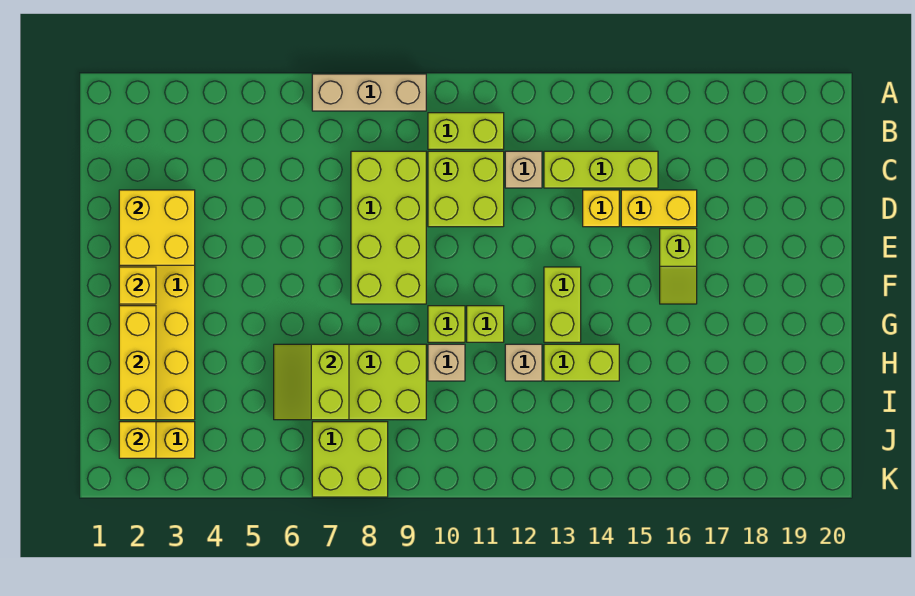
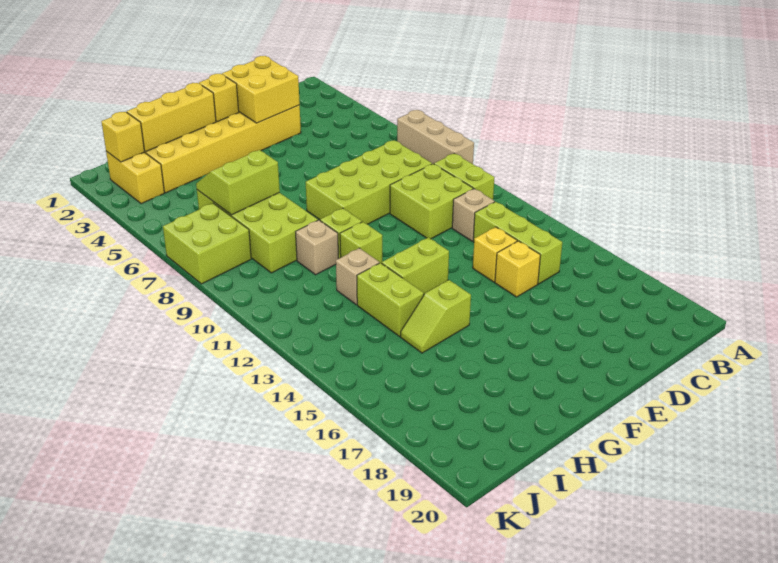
yellow brick D15:D16 level 1 -> yellow brick D15 level 1
lime slope E16:F16 level 1 top E -> lime slope G15:H15 level 1 top G

